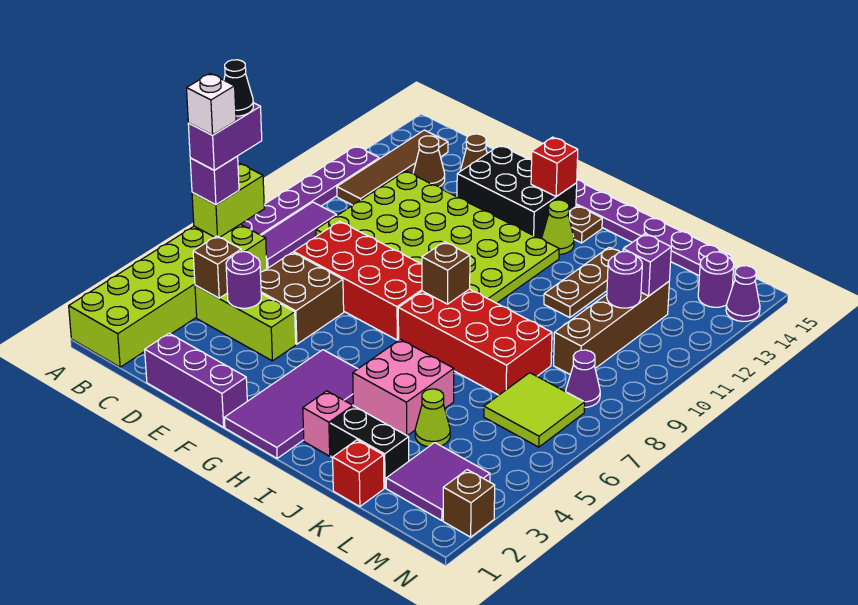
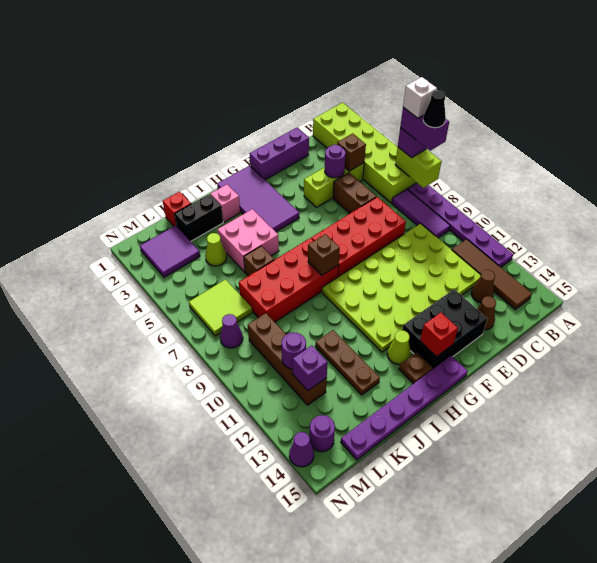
brown brick D5:E6 level 1 -> brown brick D5:D6 level 1
brown brick N2 level 1 -> brown brick J6 level 1

